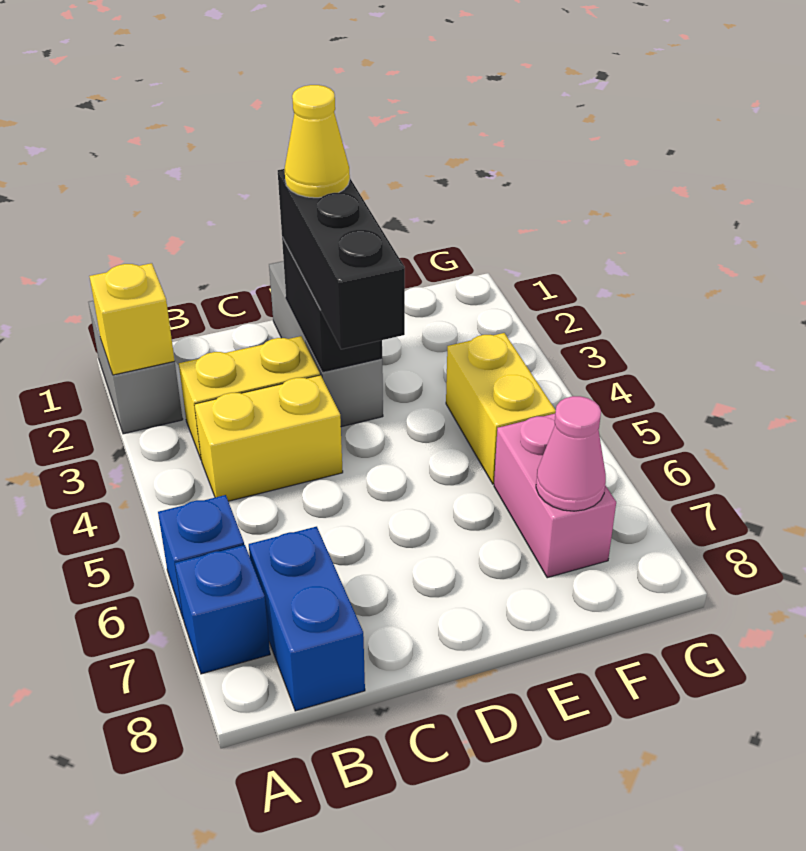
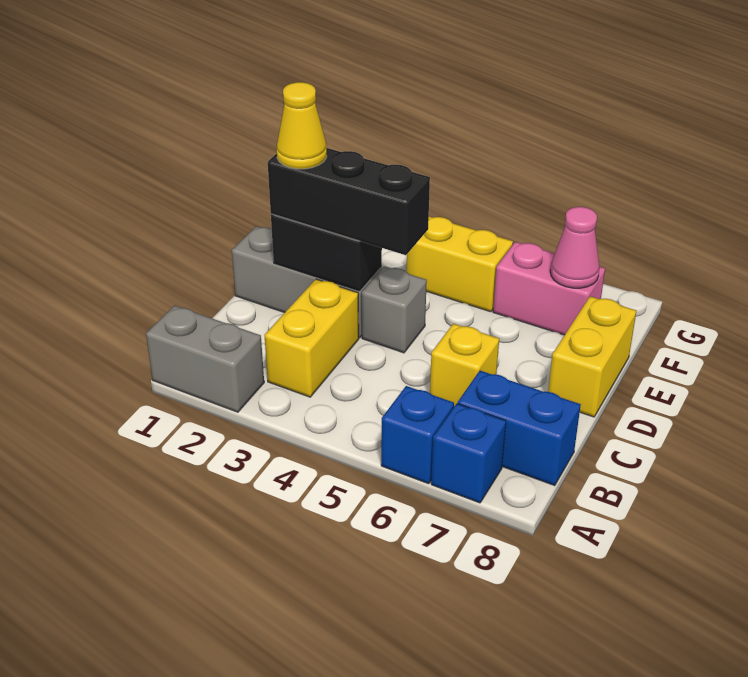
yellow brick A2 level 2 -> yellow brick C6 level 1
yellow brick B4:C4 level 1 -> yellow brick D8:E8 level 1
none -> grey brick D4 level 1

